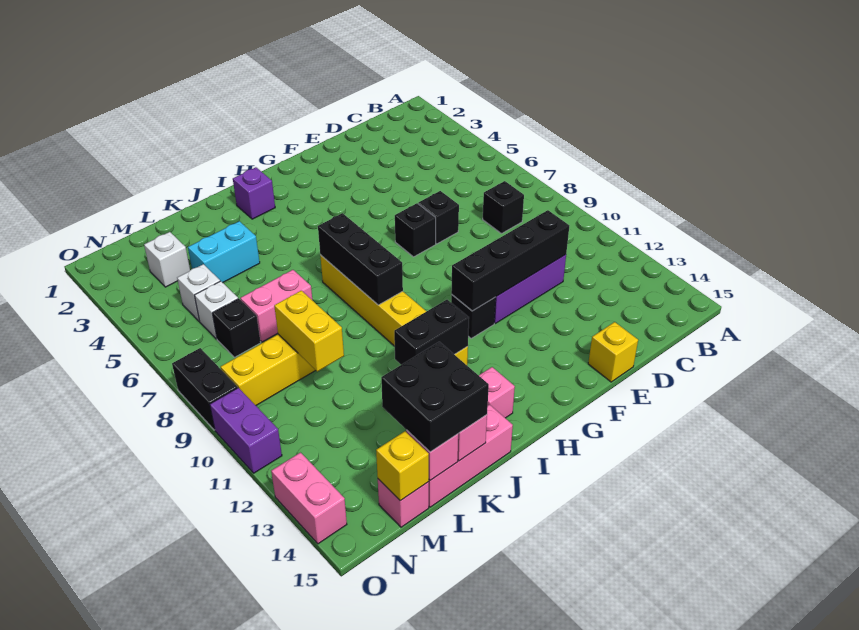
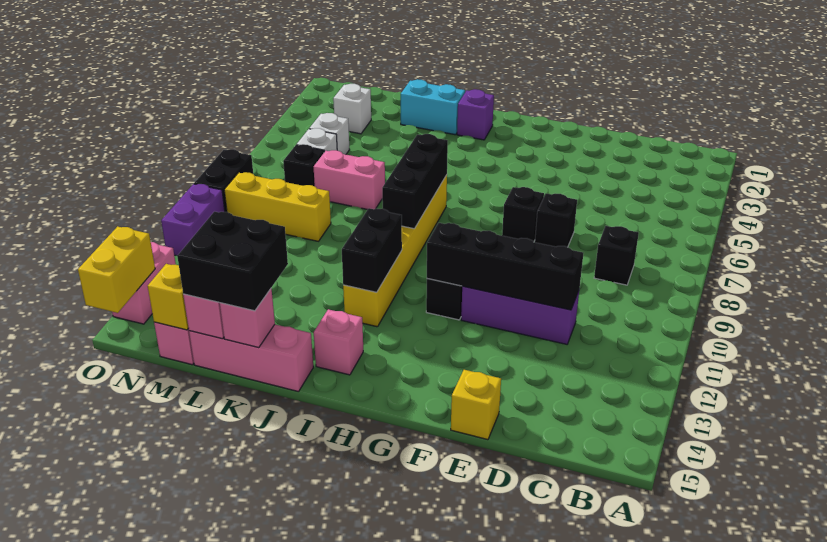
black brick I12:J12 level 2 -> black brick I11:I12 level 2
cyan brick K4:L4 level 1 -> cyan brick J2:K2 level 1
yellow brick L9:L10 level 2 -> yellow brick O14:O15 level 2

